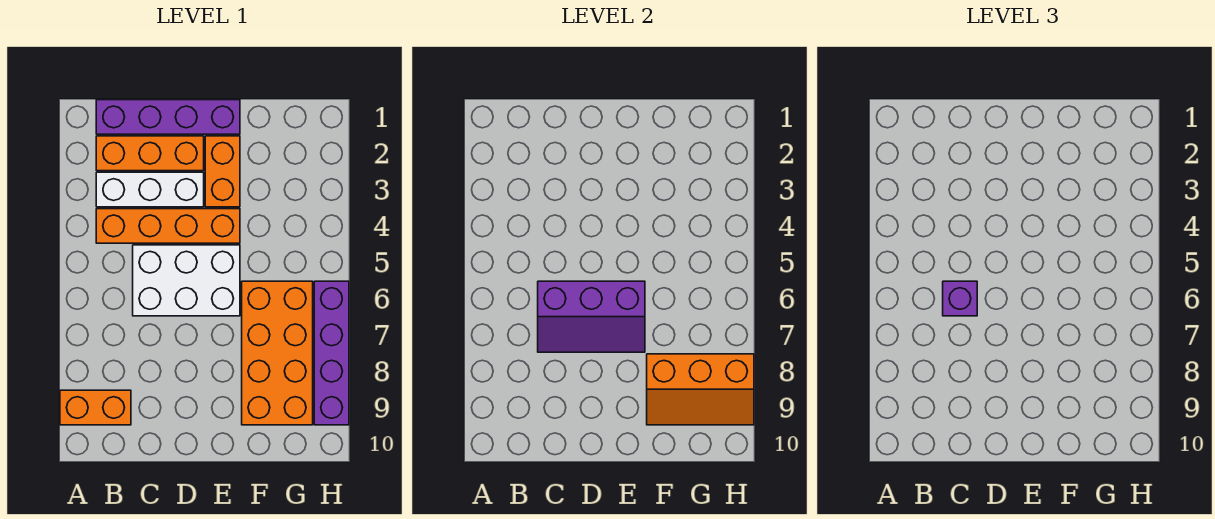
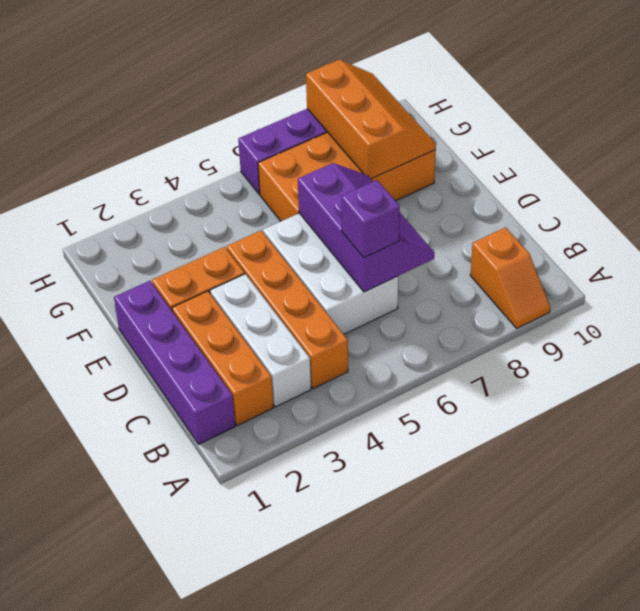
orange brick A9:B9 level 1 -> orange slope A9:B9 level 1 top B

